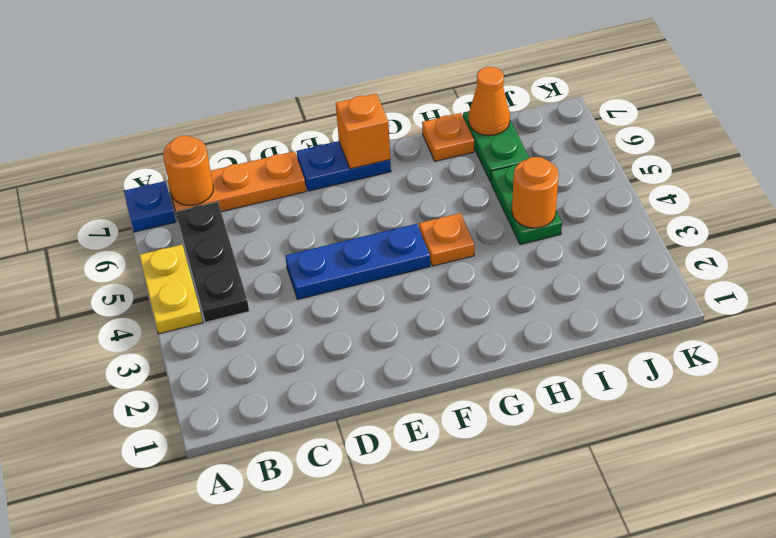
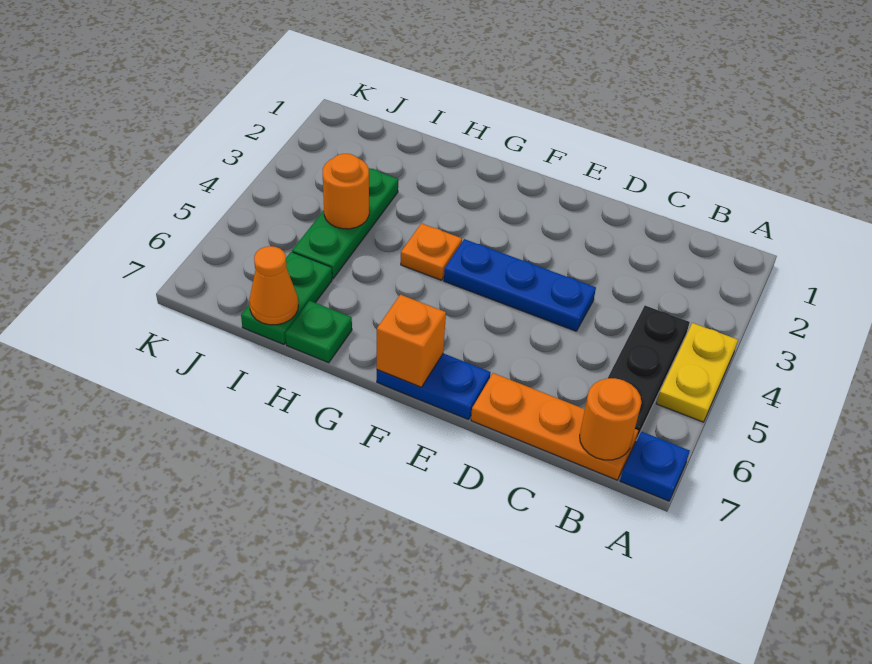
orange plate H7 level 1 -> green plate H7 level 1
green plate I4:I5 level 1 -> green plate I3:I5 level 1

